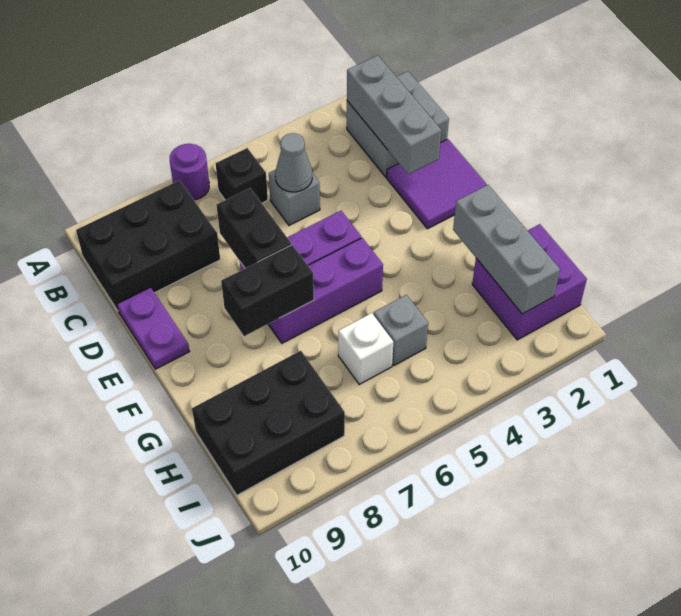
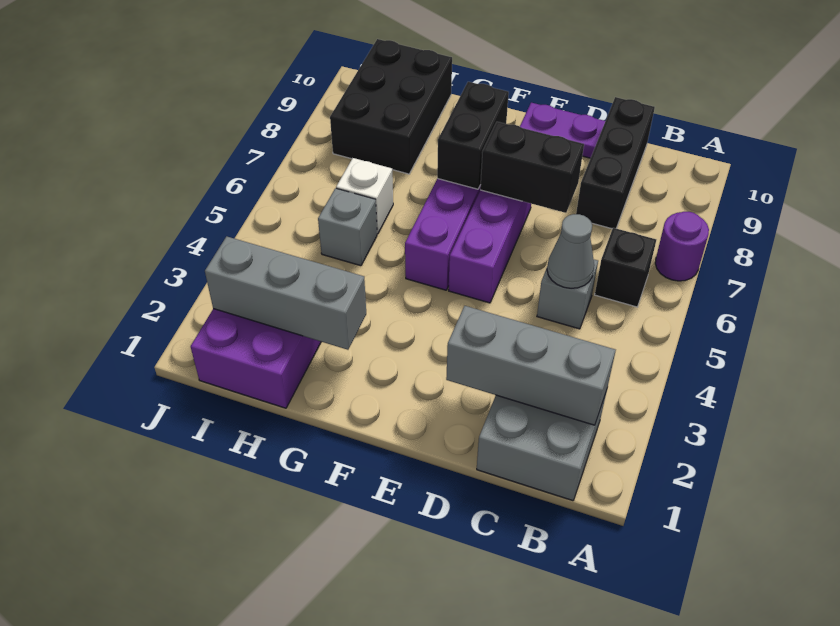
black brick B8:C10 level 1 -> black brick C8:C10 level 1
purple tile D1:E2 level 1 -> none

